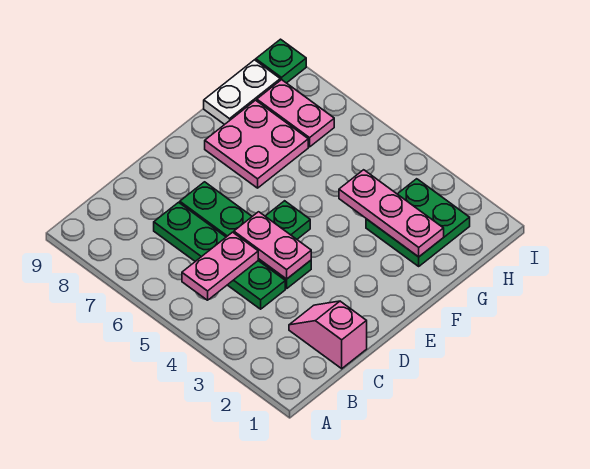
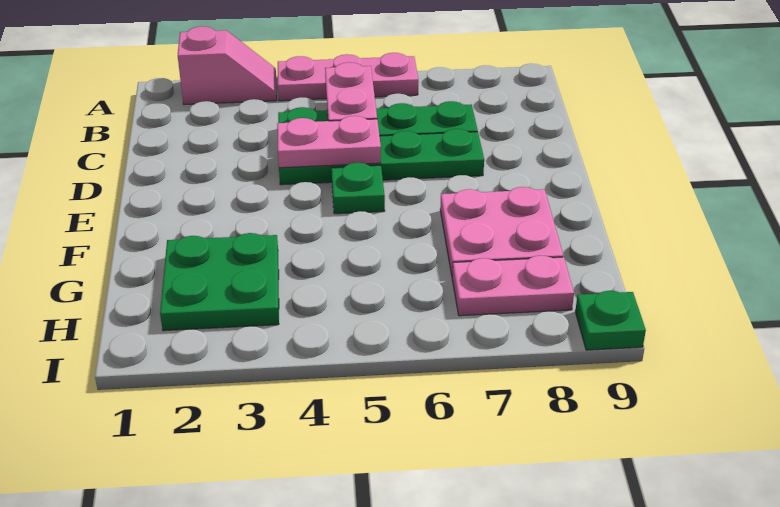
pink slope C1:C2 level 1 top 1 -> pink slope A2:A3 level 1 top 2
pink plate G2:G4 level 2 -> pink plate A4:A6 level 1
white plate G9:H9 level 1 -> none

